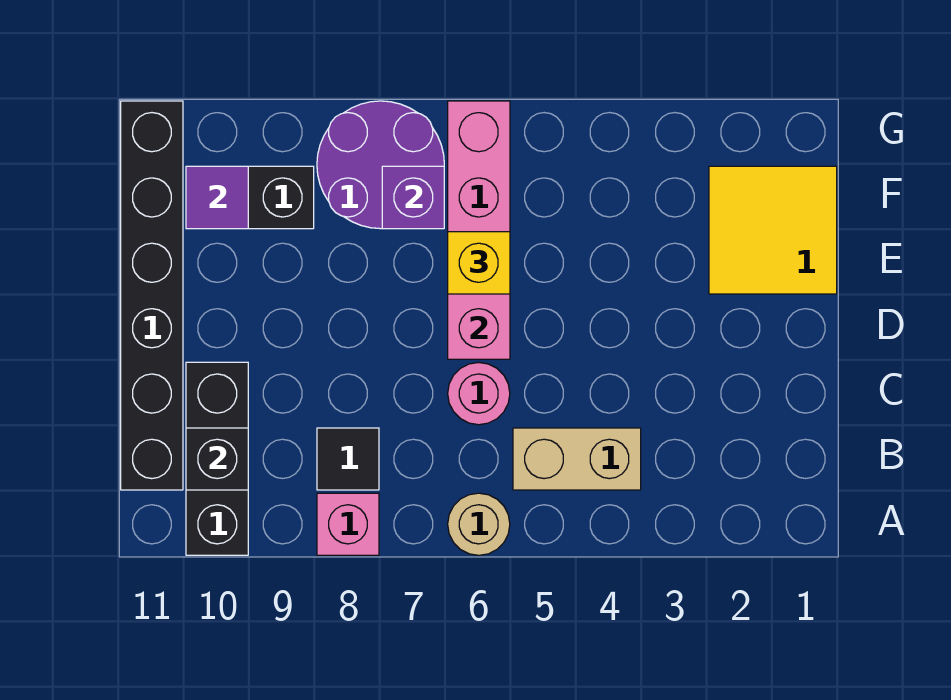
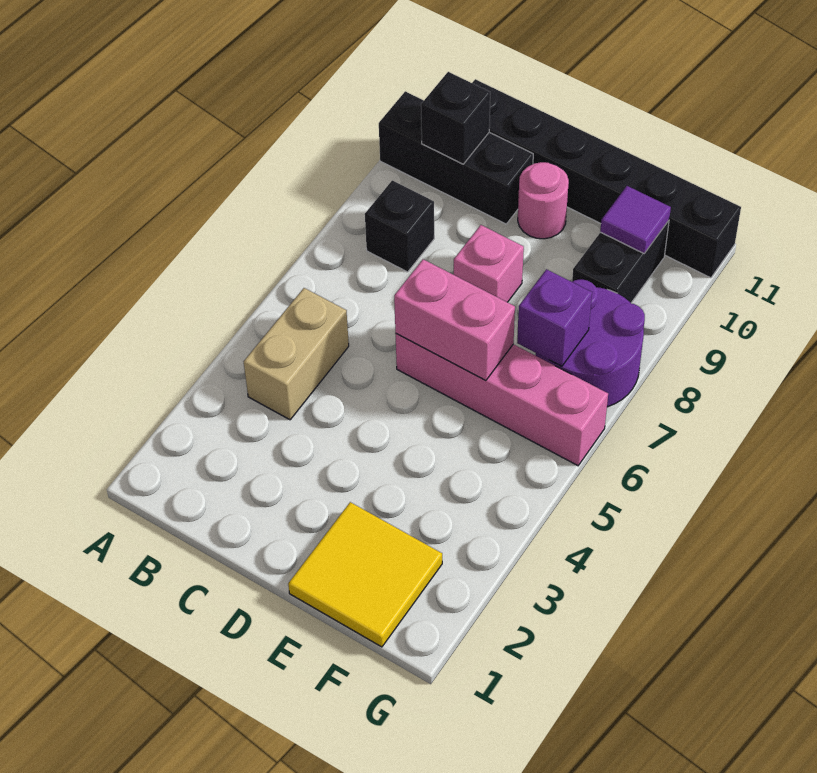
tan round brick A6 level 1 -> none
pink brick A8 level 1 -> pink brick D8 level 1
black tile B8 level 1 -> black brick B8 level 1
pink round brick C6 level 1 -> pink round brick D10 level 1
yellow brick E6 level 3 -> none

